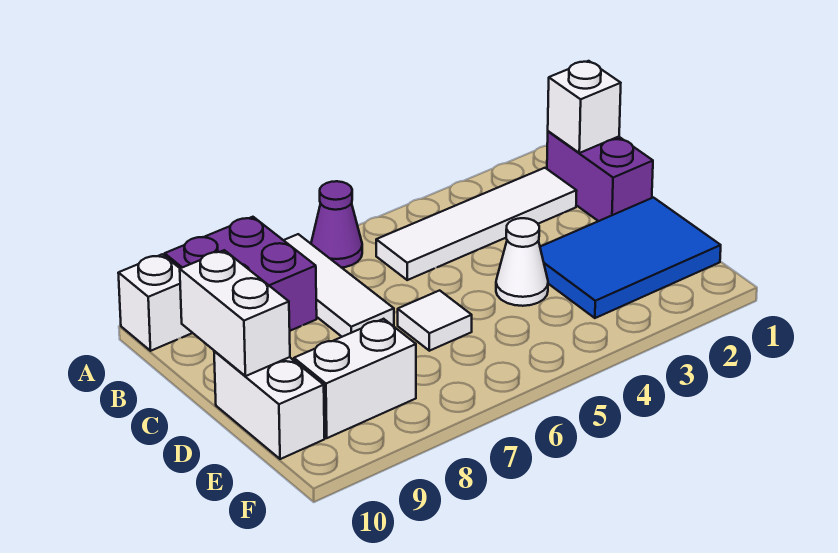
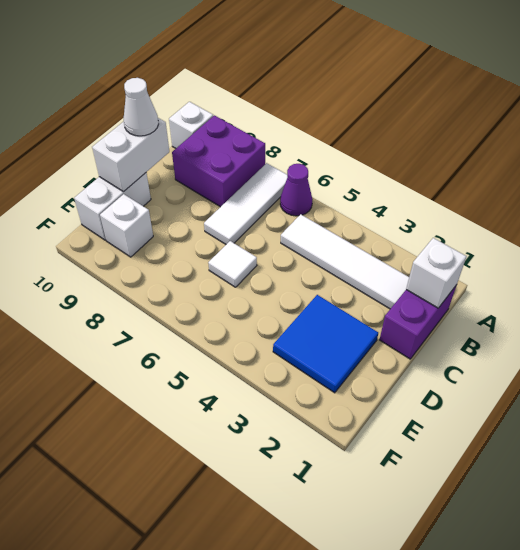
blue tile D1:E3 level 1 -> blue tile D2:E3 level 1
white cone D4 level 1 -> white cone C10 level 3
white brick E8:E9 level 1 -> white brick E9 level 1

